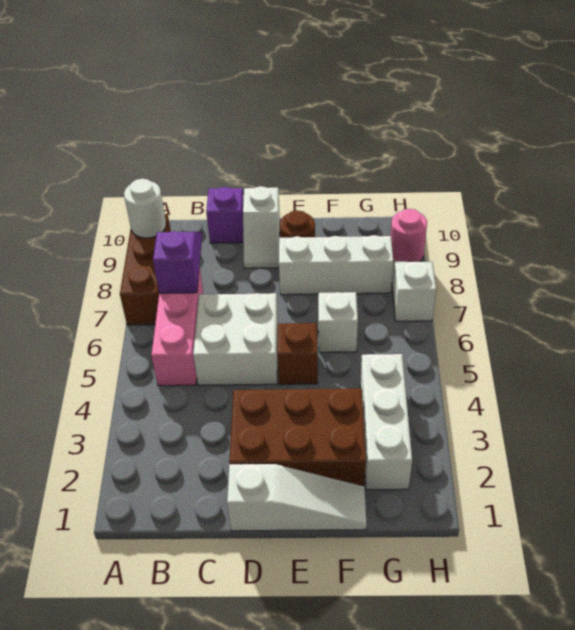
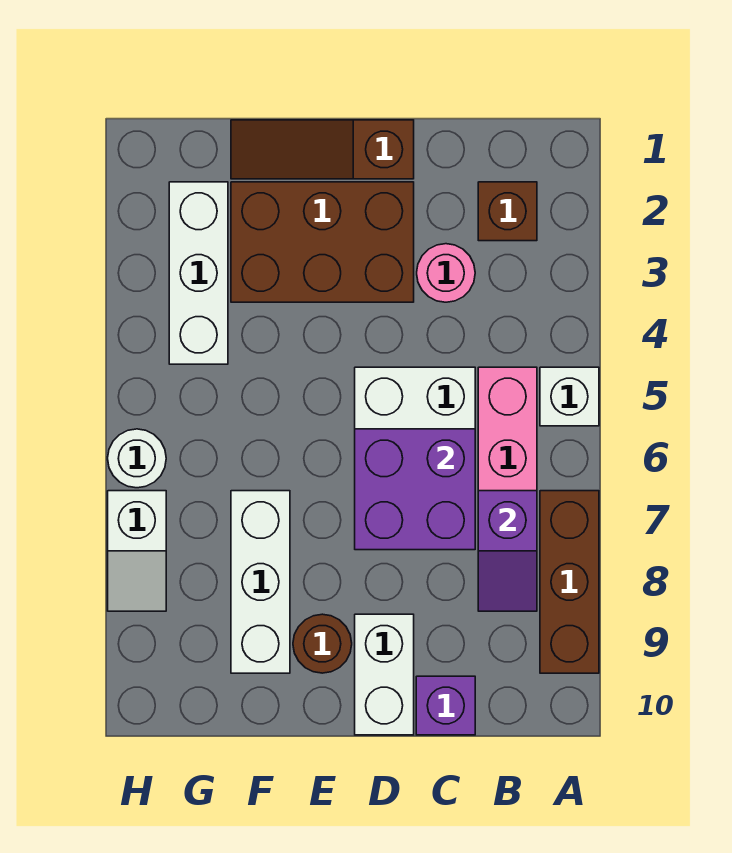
white round brick A9 level 2 -> white round brick H6 level 1
none -> purple brick C6:D7 level 2
white slope D1:F1 level 1 top D -> brown slope D1:F1 level 1 top D
white slope D9:D10 level 1 top 10 -> white brick D9:D10 level 1
brown brick E5 level 1 -> brown brick B2 level 1
white brick E8:G8 level 1 -> white brick F7:F9 level 1
white brick F6 level 1 -> white brick A5 level 1
pink round brick H9 level 1 -> pink round brick C3 level 1

